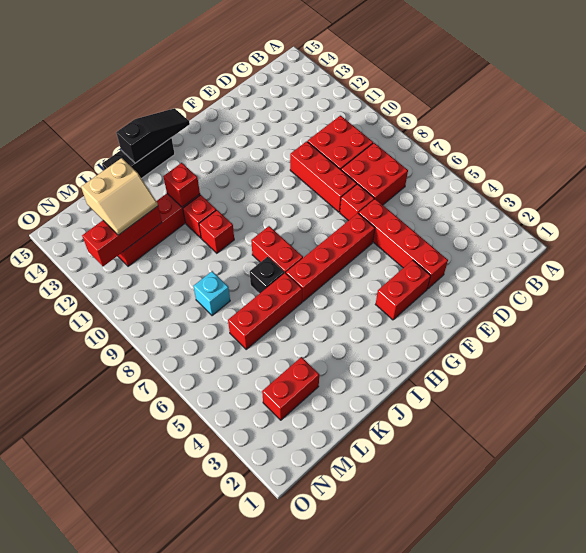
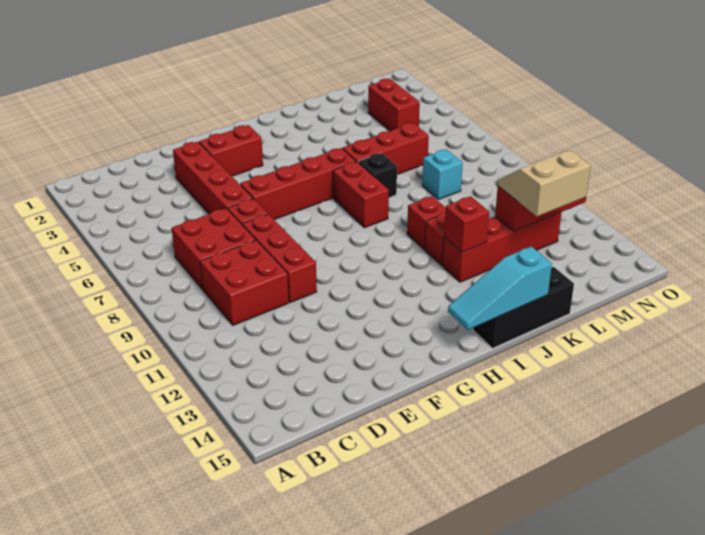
black slope H15:J15 level 2 top J -> cyan slope H15:J15 level 2 top J
red brick L3:M3 level 1 -> red brick M3:M4 level 1

